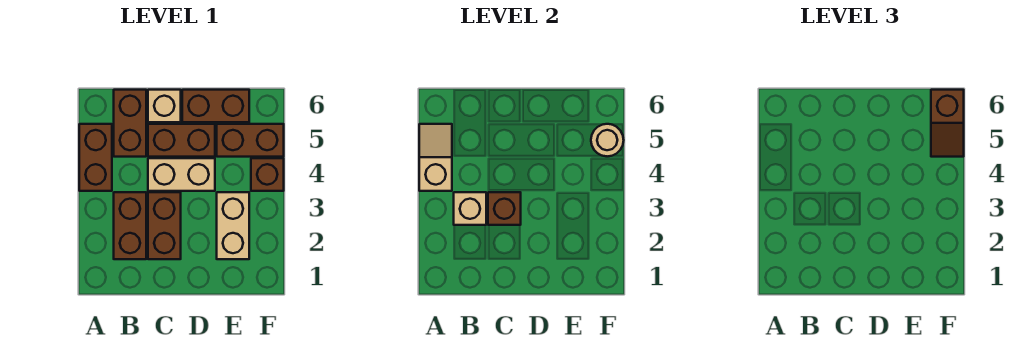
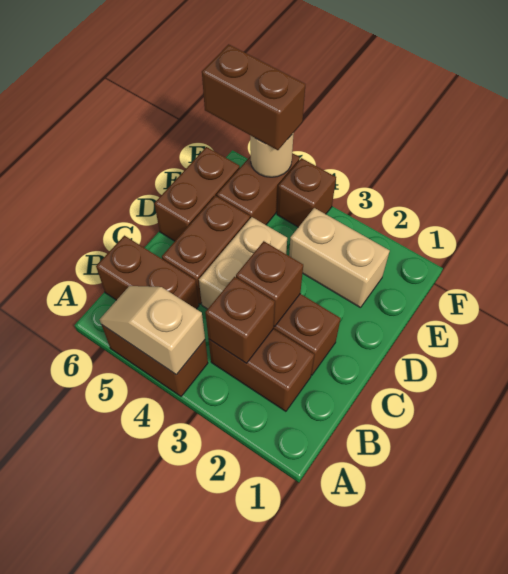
tan brick B3 level 2 -> brown brick B3 level 2
tan brick C6 level 1 -> none
brown slope F5:F6 level 3 top 6 -> brown brick F5:F6 level 3

